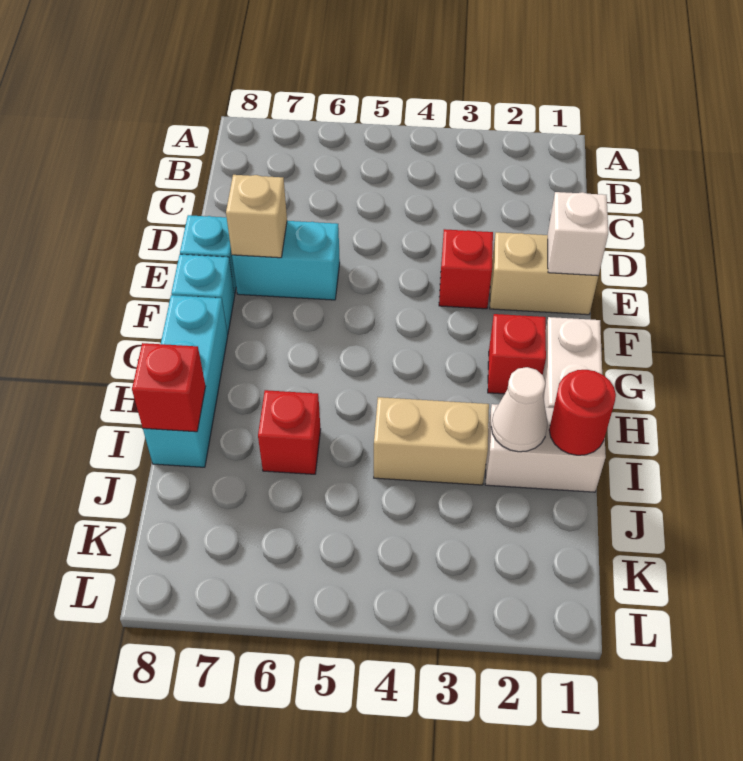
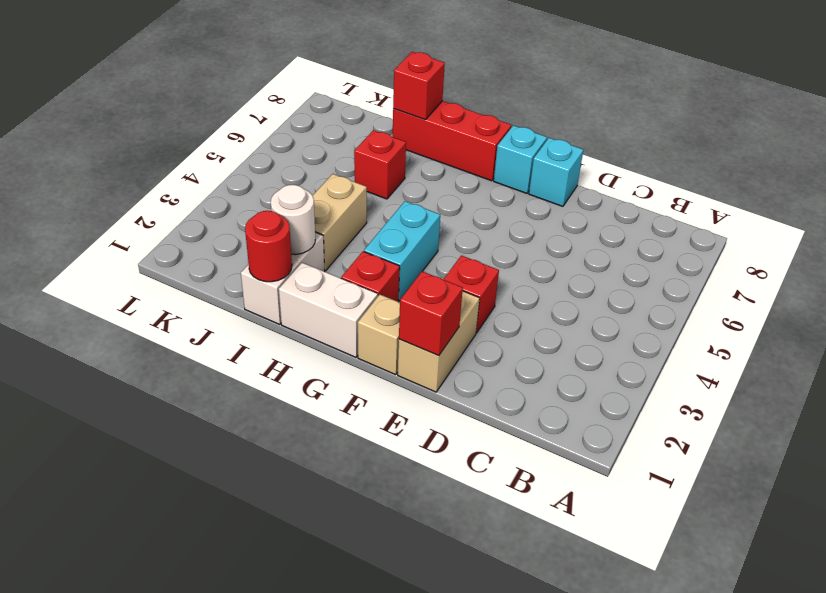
white brick E1 level 2 -> red brick E1 level 2
cyan brick E6:E7 level 1 -> cyan brick G3:G4 level 1
tan brick E7 level 2 -> tan brick F1 level 1
cyan brick G8:I8 level 1 -> red brick G8:I8 level 1
white cone I2 level 2 -> white round brick I2 level 2

